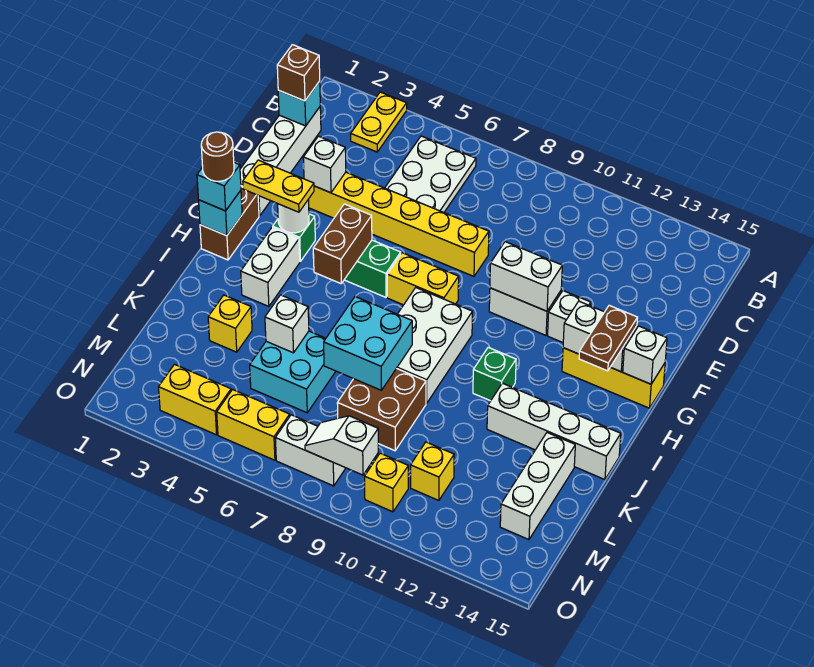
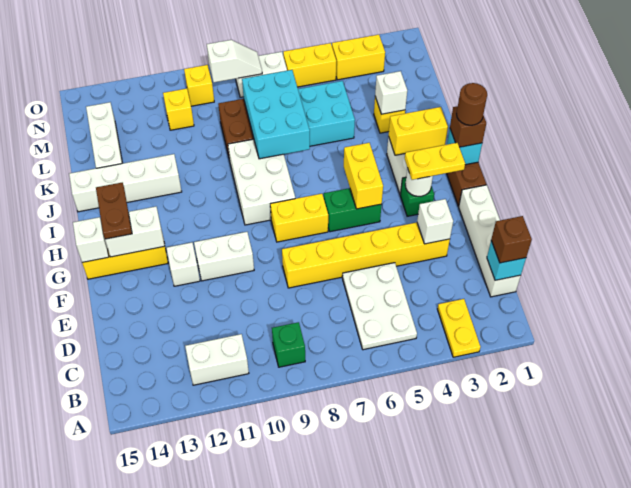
white brick F10:F11 level 2 -> white brick B11:B12 level 1
brown brick G5:H5 level 2 -> yellow brick G5:H5 level 2
cyan brick H1 level 3 -> brown brick H1 level 3
none -> yellow brick I2:I3 level 2
green brick I11 level 1 -> green brick B9 level 1
cyan brick J7:K8 level 2 -> cyan brick J7:L8 level 2
white brick K5 level 2 -> white brick K3 level 2

